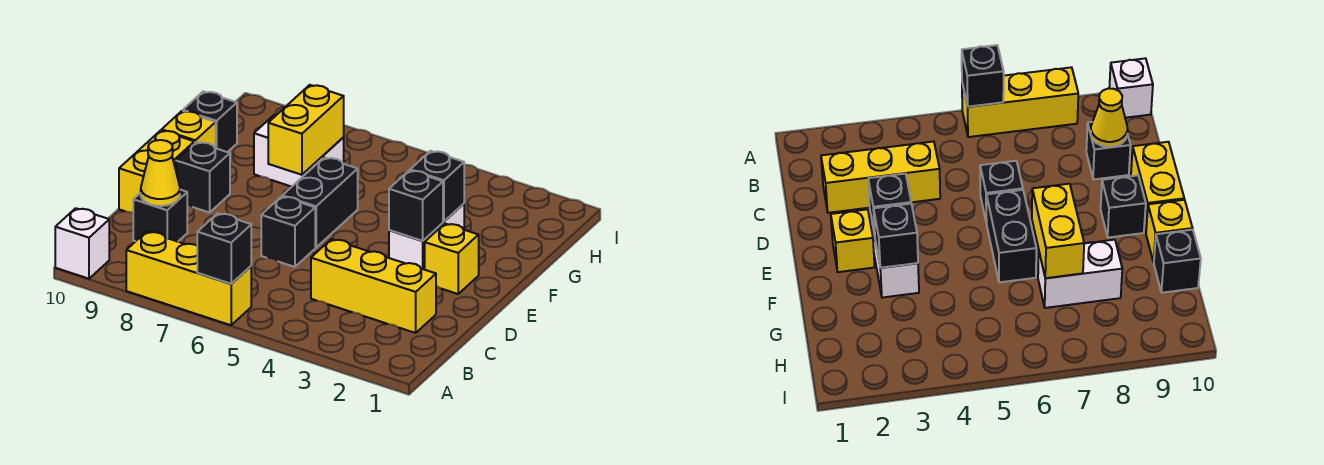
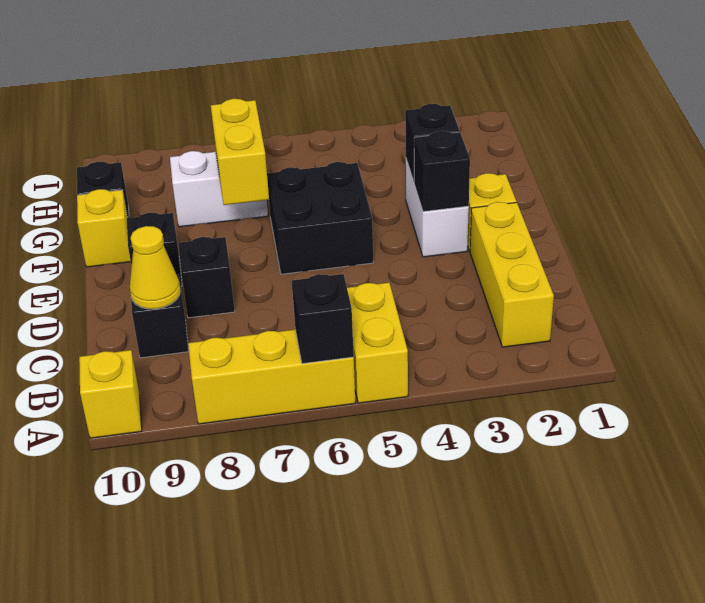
white brick A10 level 1 -> yellow brick A10 level 1
yellow brick C2:C4 level 1 -> yellow brick B2:D2 level 1
black brick D6 level 1 -> black brick D8 level 1
yellow brick D10:E10 level 1 -> yellow brick A5:B5 level 1
black brick E6:F6 level 1 -> black brick E5:F6 level 1

